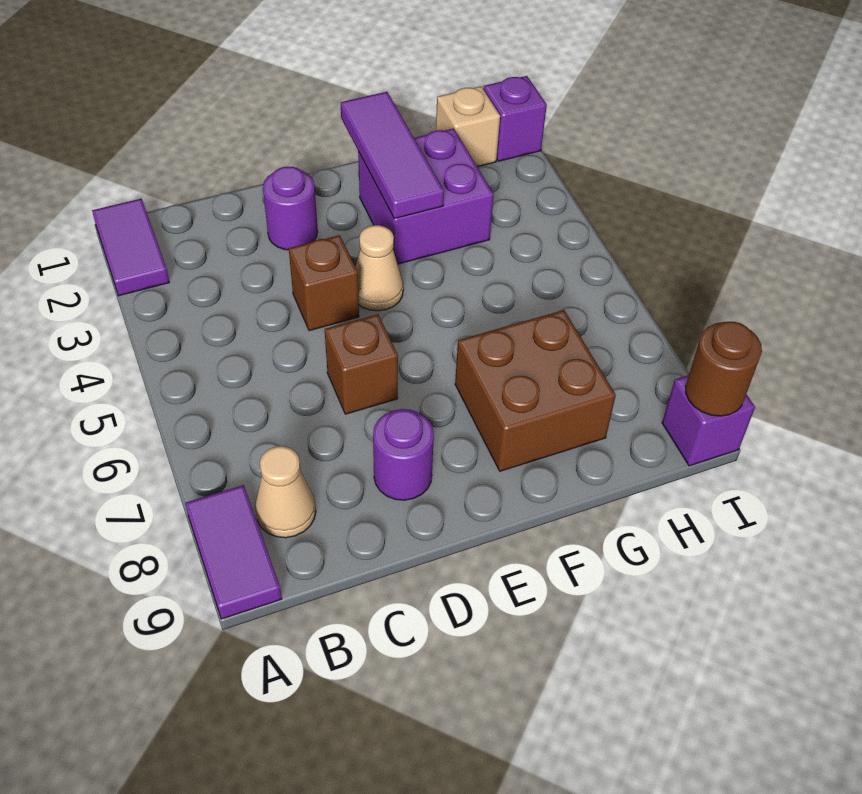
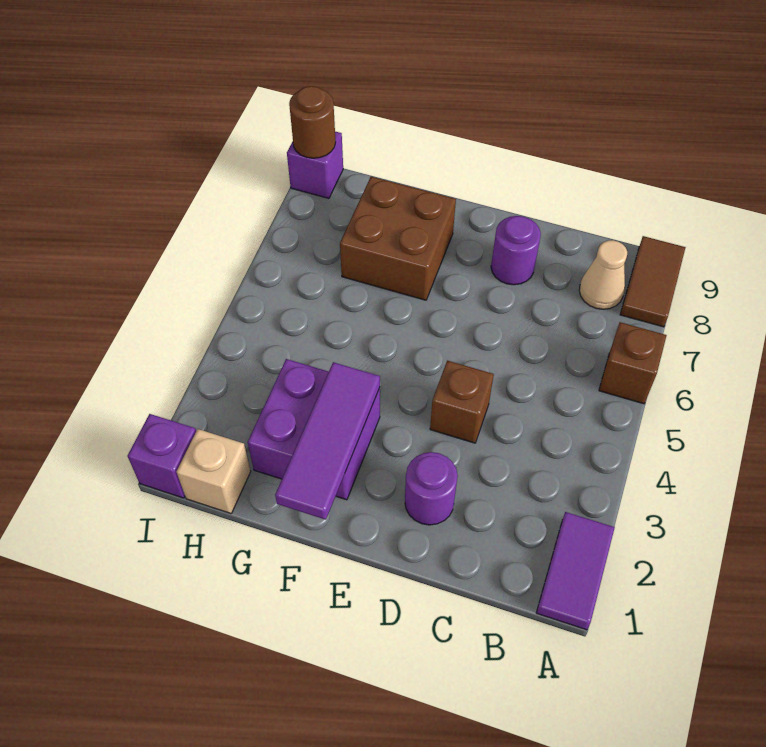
purple tile A8:A9 level 1 -> brown tile A8:A9 level 1
brown brick D6 level 1 -> brown brick A6 level 1
tan cone E4 level 1 -> none

